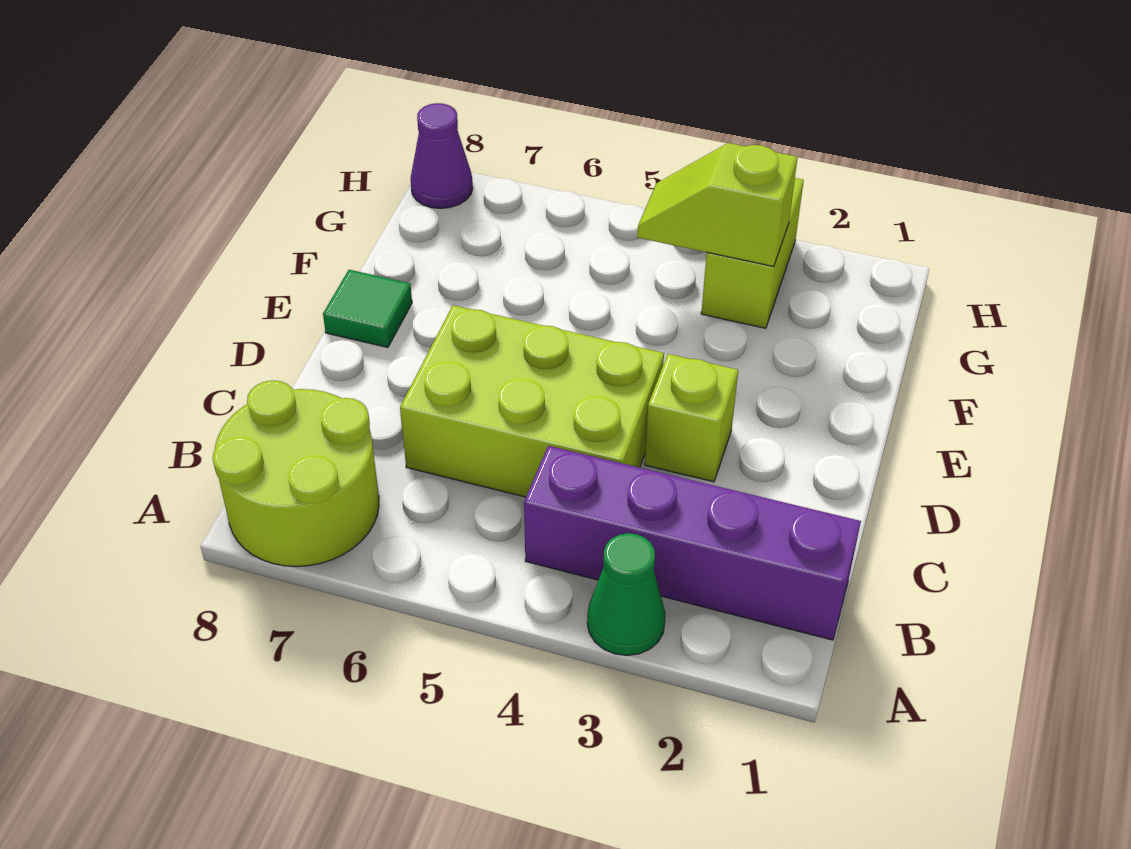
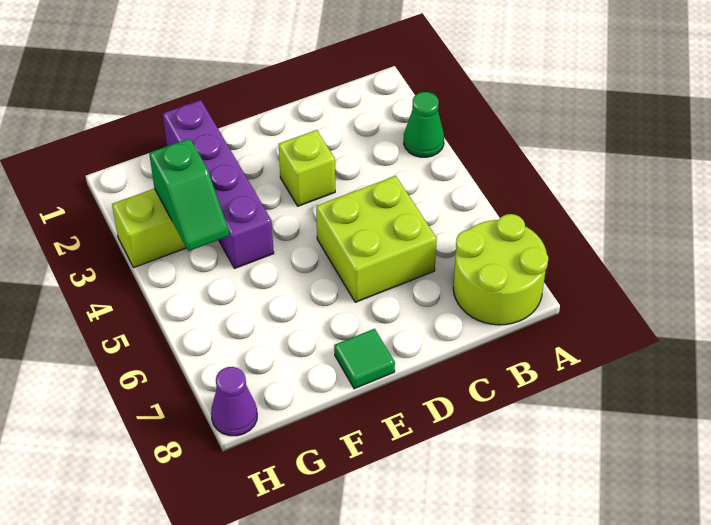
purple brick B1:B4 level 1 -> purple brick F1:F4 level 1
lime brick C4:D6 level 1 -> lime brick C5:D6 level 1
lime slope G3:G4 level 2 top 3 -> green slope G3:G4 level 2 top 3

